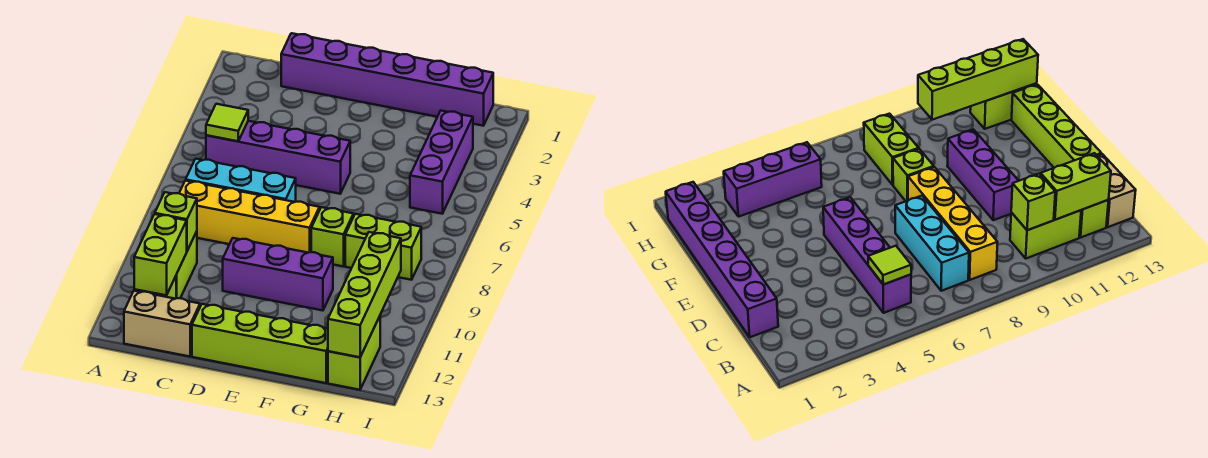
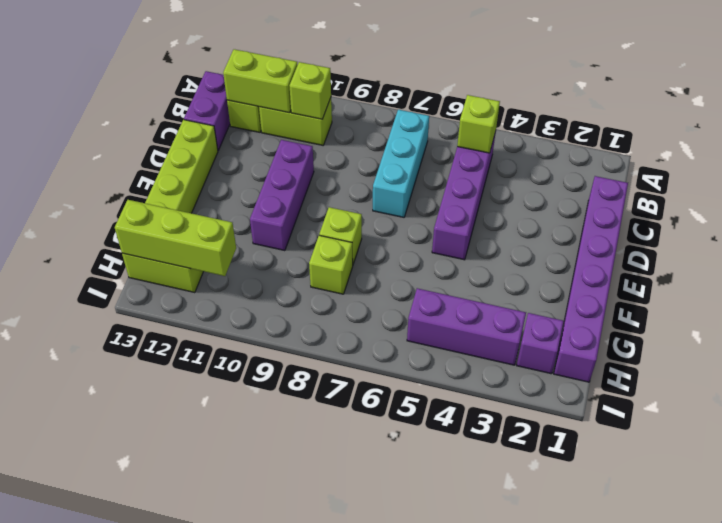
lime tile B5 level 2 -> lime brick B5 level 2
yellow brick B8:E8 level 1 -> none
tan brick B13:C13 level 1 -> purple brick B13:C13 level 1
lime brick G8:H8 level 1 -> lime brick G8 level 1
none -> purple brick H2 level 1
lime brick H10:H13 level 2 -> lime brick H11:H13 level 2

